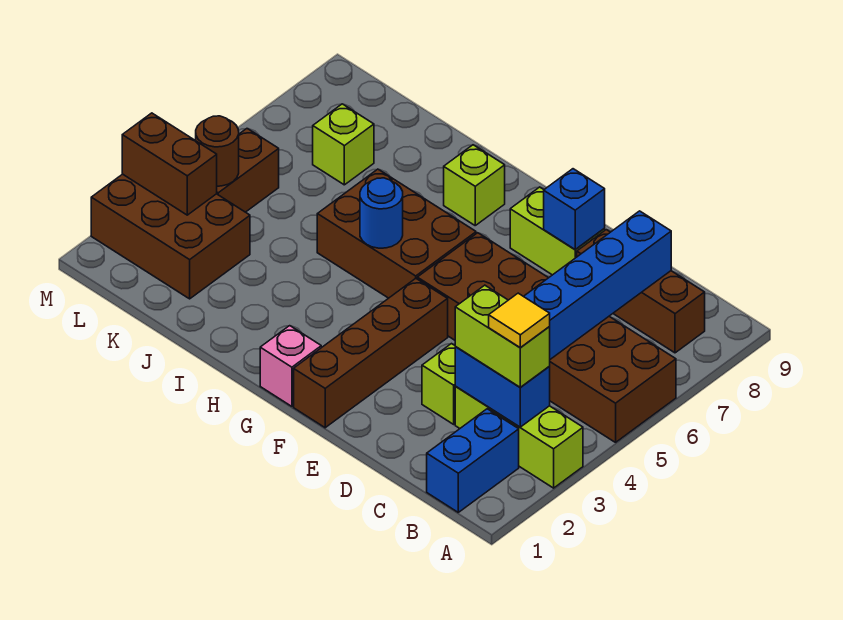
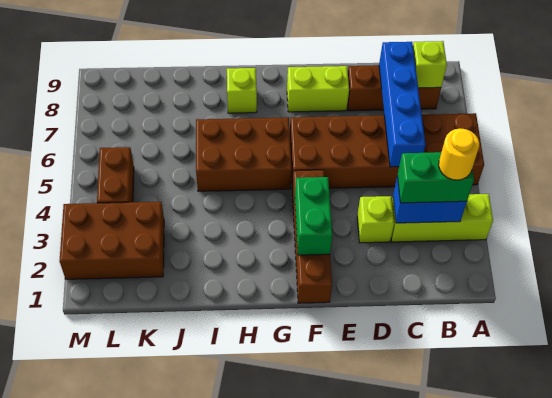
blue brick B1:B2 level 1 -> none
lime brick B3:C3 level 3 -> green brick B3:C3 level 3
yellow tile B3 level 4 -> yellow round brick B3 level 4
blue brick E8 level 2 -> none
none -> green brick F2:F3 level 2
pink brick G1 level 1 -> none
blue round brick H5 level 2 -> none
lime brick K7 level 1 -> lime brick B8 level 2
brown brick L3:M3 level 2 -> none
brown round brick L4 level 2 -> none

